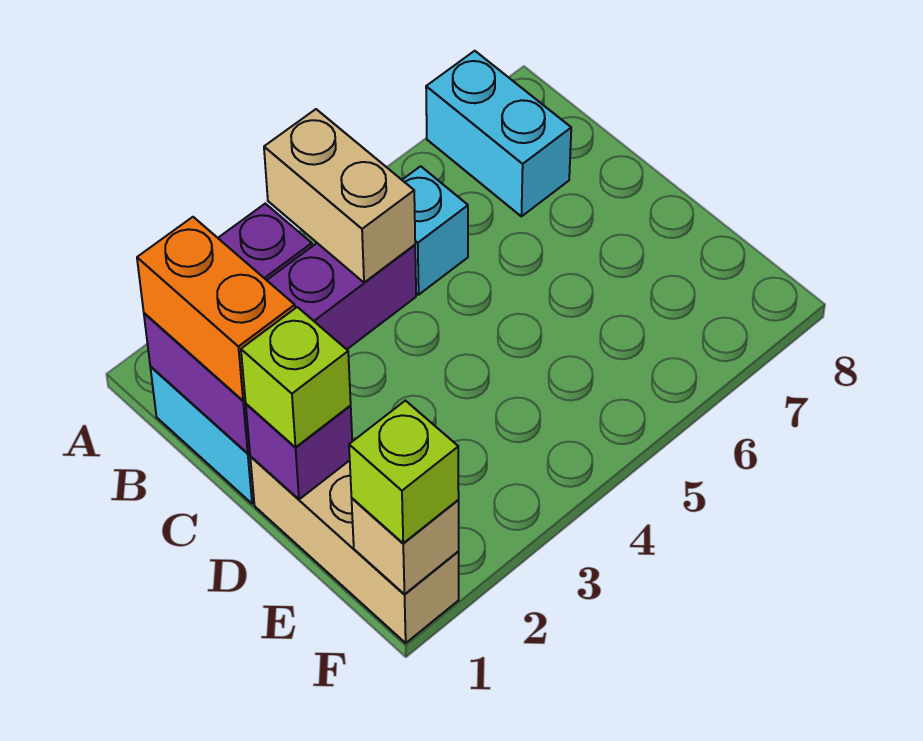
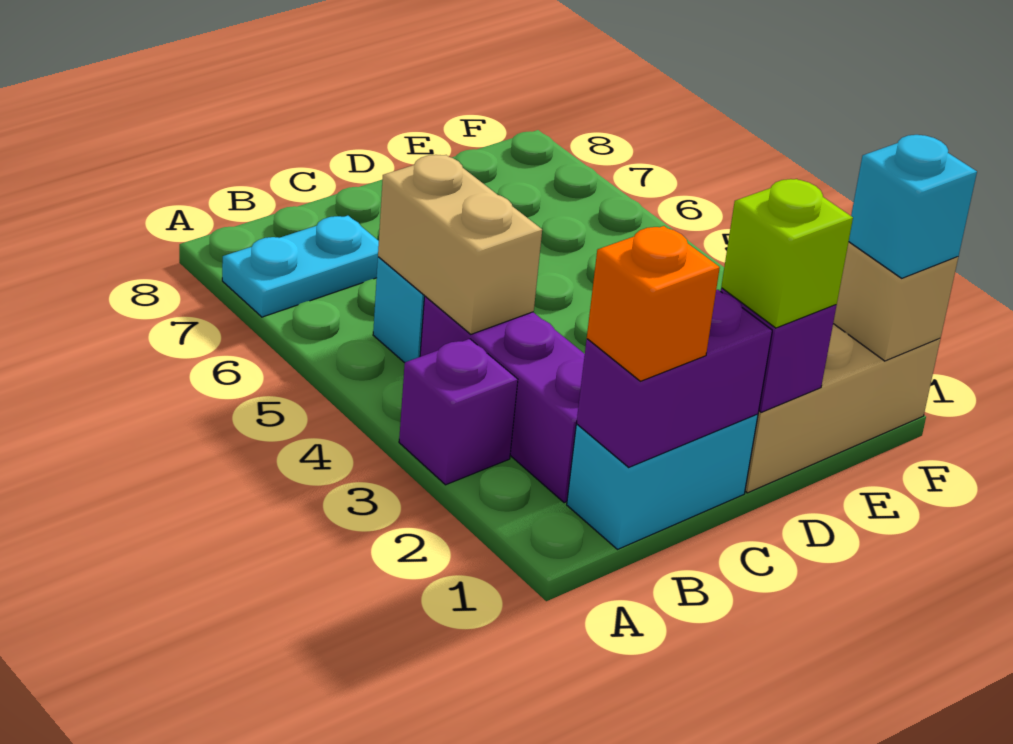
tan brick A4:B4 level 2 -> tan brick B4:B5 level 2
cyan brick A7:B7 level 1 -> cyan plate A7:B7 level 1
orange brick B1:C1 level 3 -> orange brick B1 level 3
lime brick F1 level 3 -> cyan brick F1 level 3

